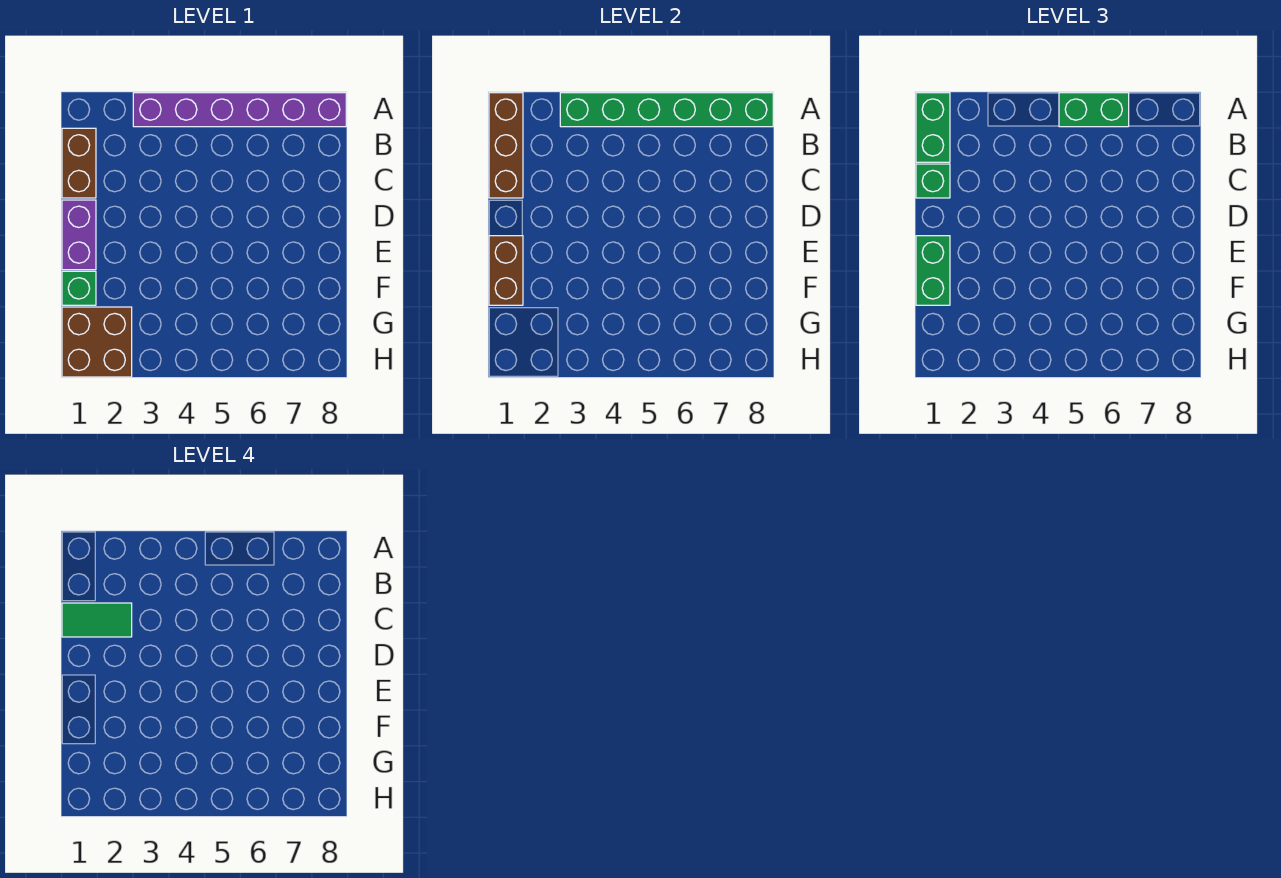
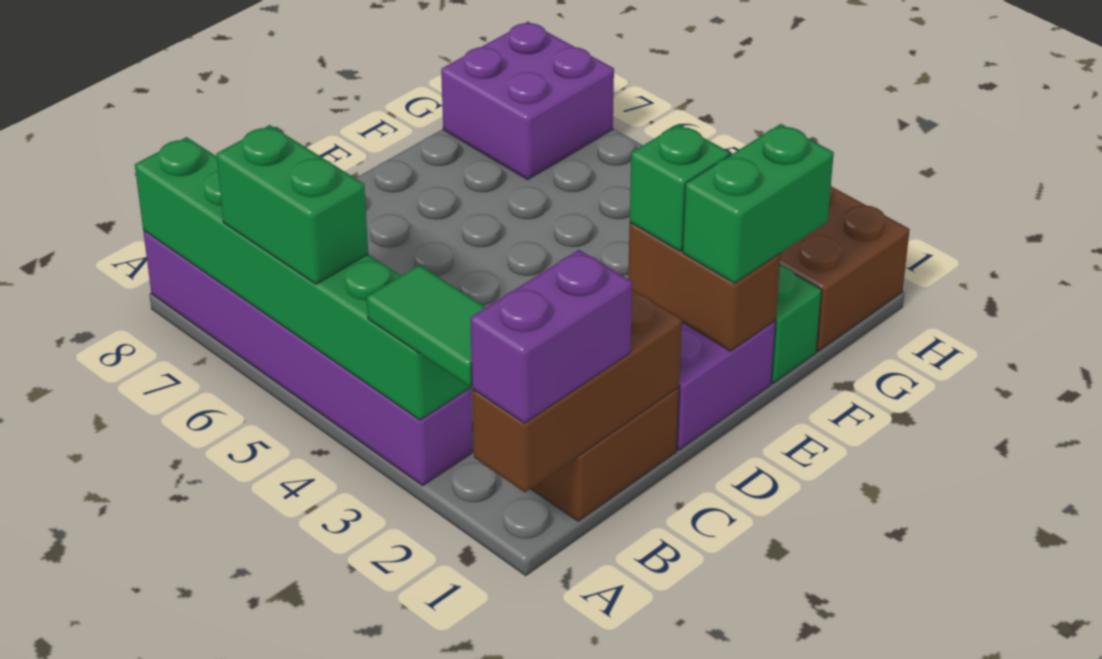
green brick A1:B1 level 3 -> purple brick A1:B1 level 3
green brick C1 level 3 -> green brick E2 level 3
green tile C1:C2 level 4 -> green tile A2:A3 level 3
brown brick E1:F1 level 2 -> brown brick E1:E2 level 2
none -> purple brick G7:H8 level 1

